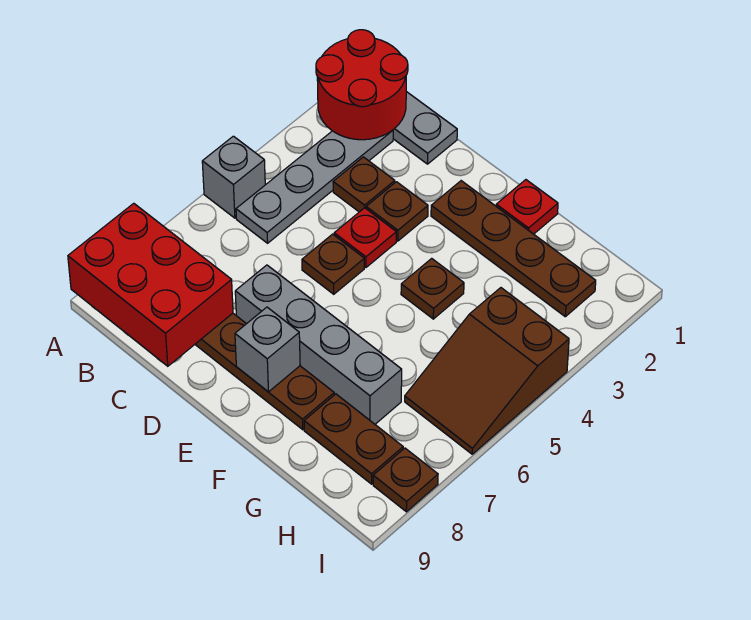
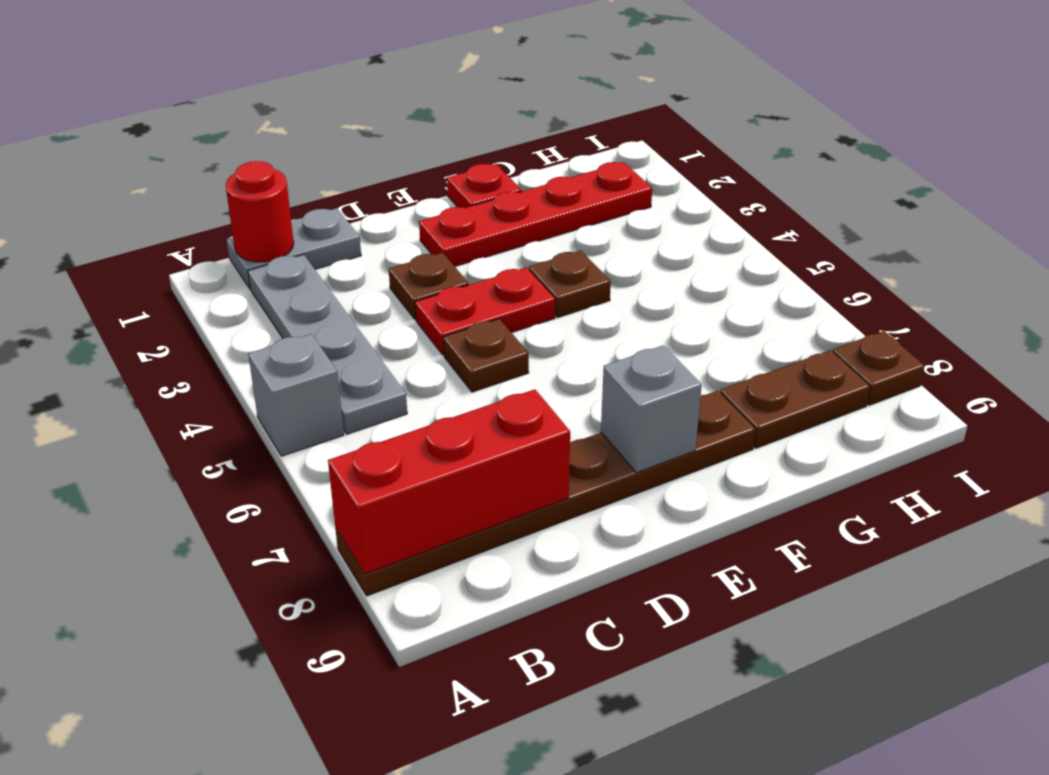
red round brick A1:B2 level 2 -> red round brick B1 level 2
red brick A8:C9 level 2 -> red brick A8:C8 level 2
brown plate C3 level 1 -> none
red plate D4 level 1 -> red plate D4:E4 level 1
grey brick D7:G7 level 1 -> none
brown plate E2:H2 level 1 -> red plate E2:H2 level 1
brown slope H4:I6 level 1 top 4 -> none

